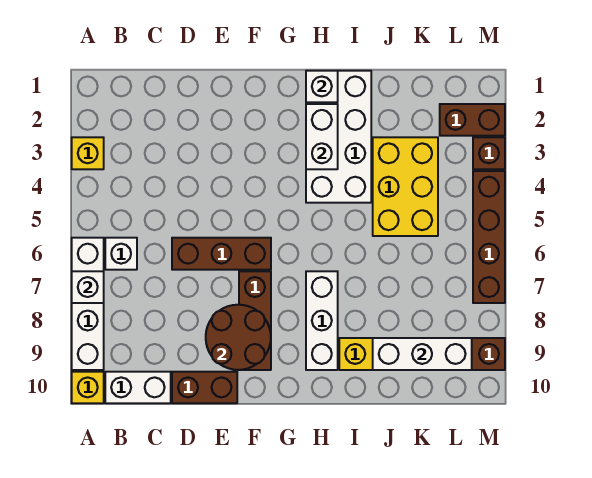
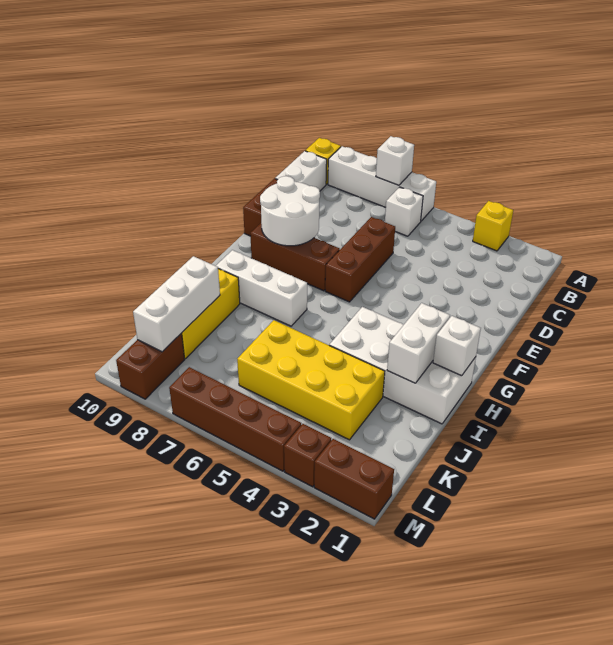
brown round brick E8:F9 level 2 -> white round brick E8:F9 level 2
white brick H2:H3 level 2 -> white brick H2:I2 level 2
yellow brick J3:K5 level 1 -> yellow brick J3:K6 level 1
brown brick L2:M2 level 1 -> brown brick M1:M2 level 1

